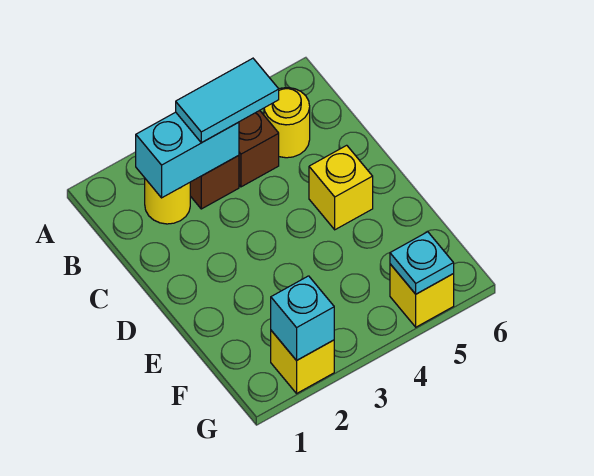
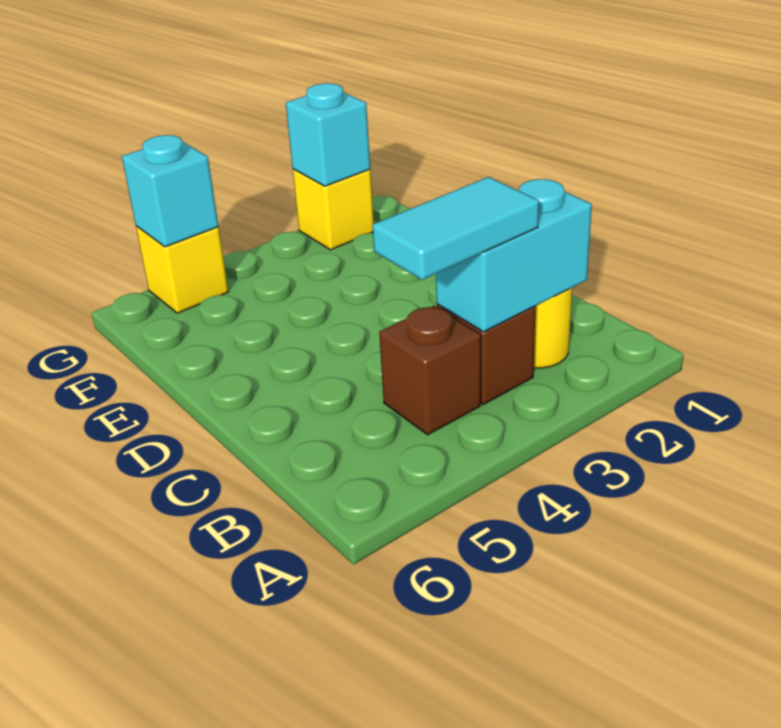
yellow round brick B5 level 1 -> none
yellow brick D5 level 1 -> none
cyan plate G5 level 2 -> cyan brick G5 level 2

